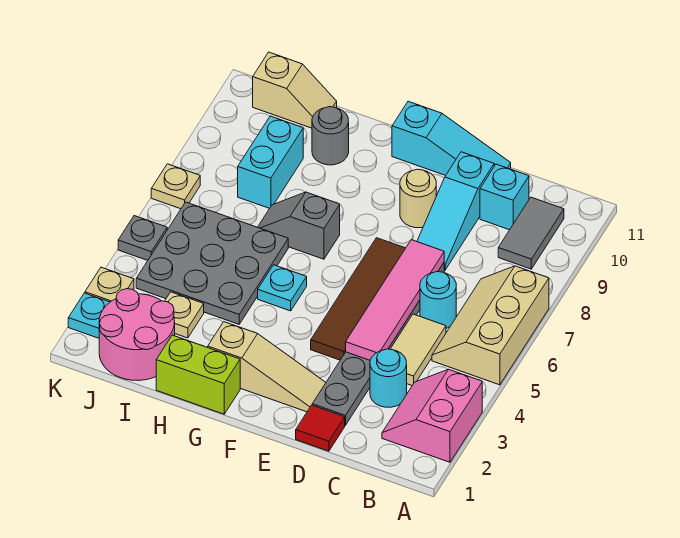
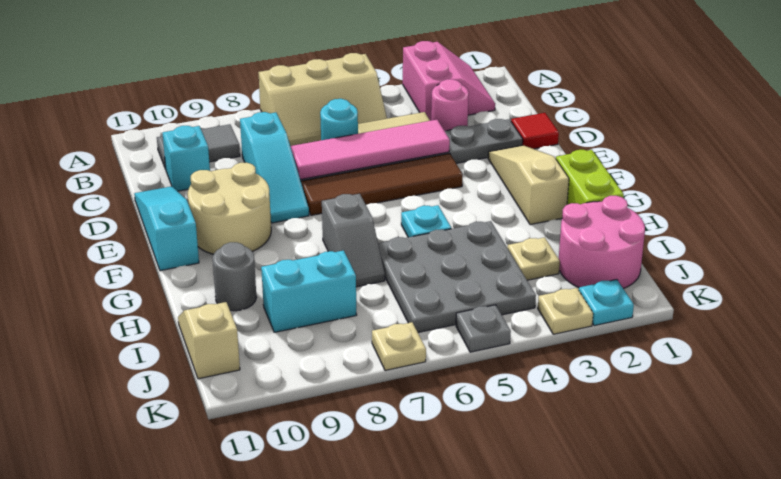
pink slope A2:B3 level 1 top A -> pink slope A2:B3 level 1 top 3
cyan round brick C3 level 1 -> pink round brick C3 level 1
cyan slope D8:D10 level 1 top 10 -> cyan slope C8:E8 level 1 top C
tan round brick E9 level 1 -> tan round brick E9:F10 level 1

